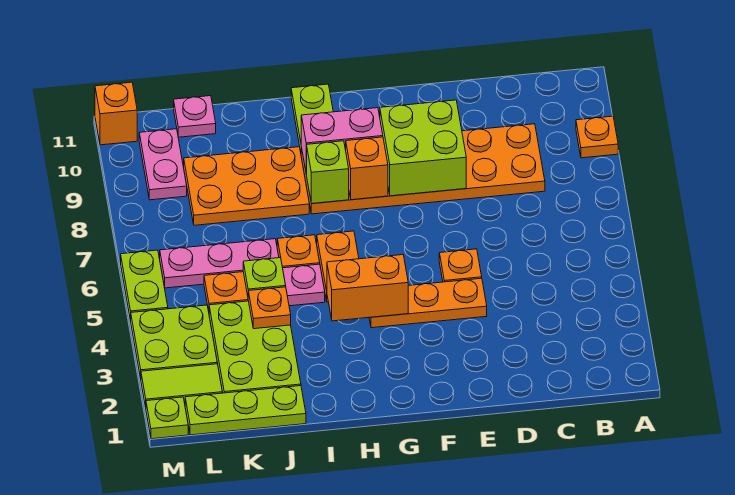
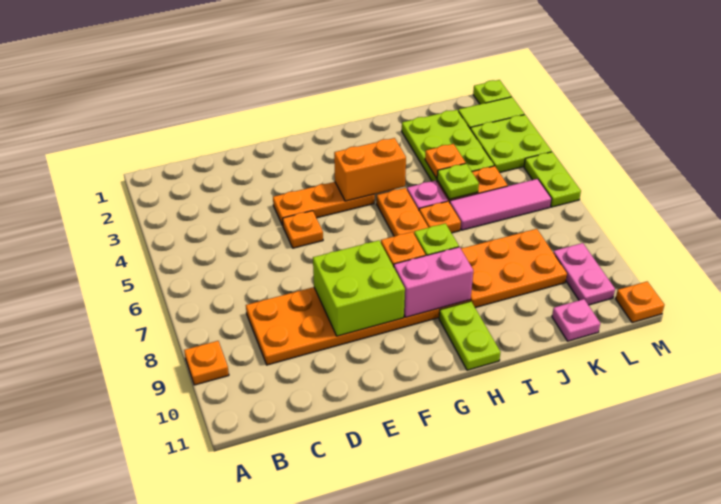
lime plate J1:L1 level 1 -> none
pink plate J6:L6 level 1 -> pink tile J6:L6 level 1
orange brick M11 level 1 -> orange plate M11 level 1

